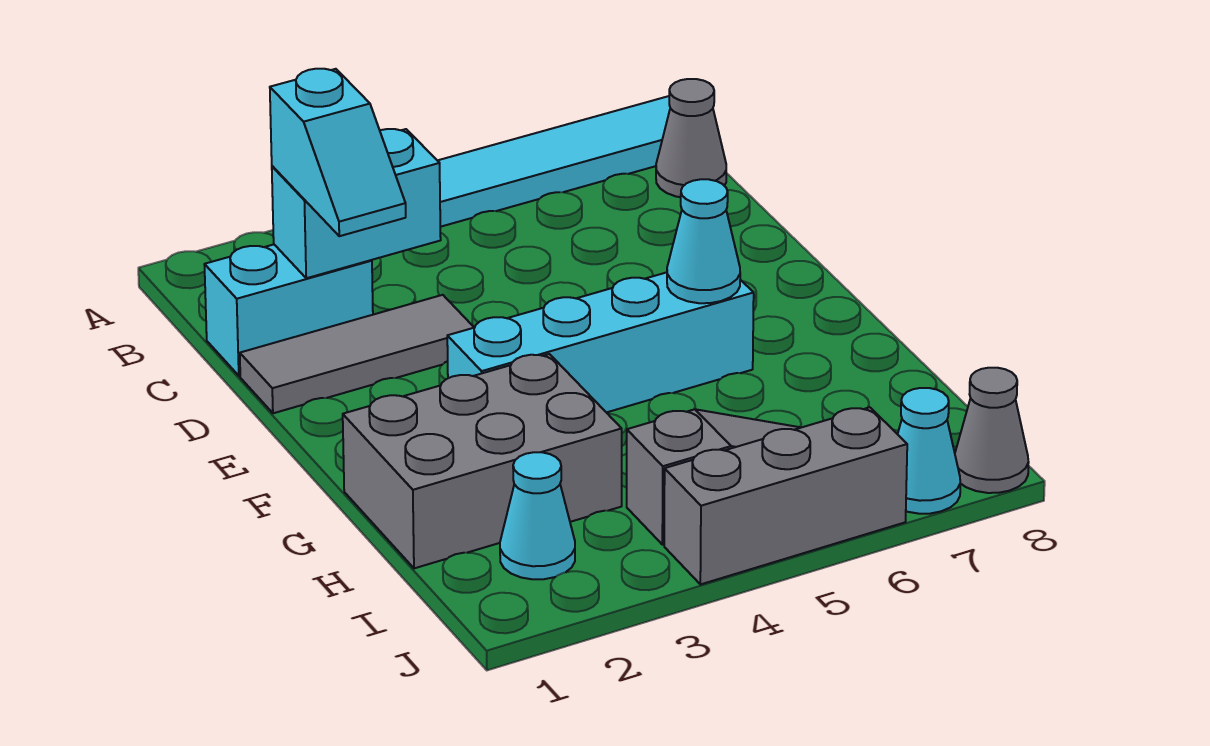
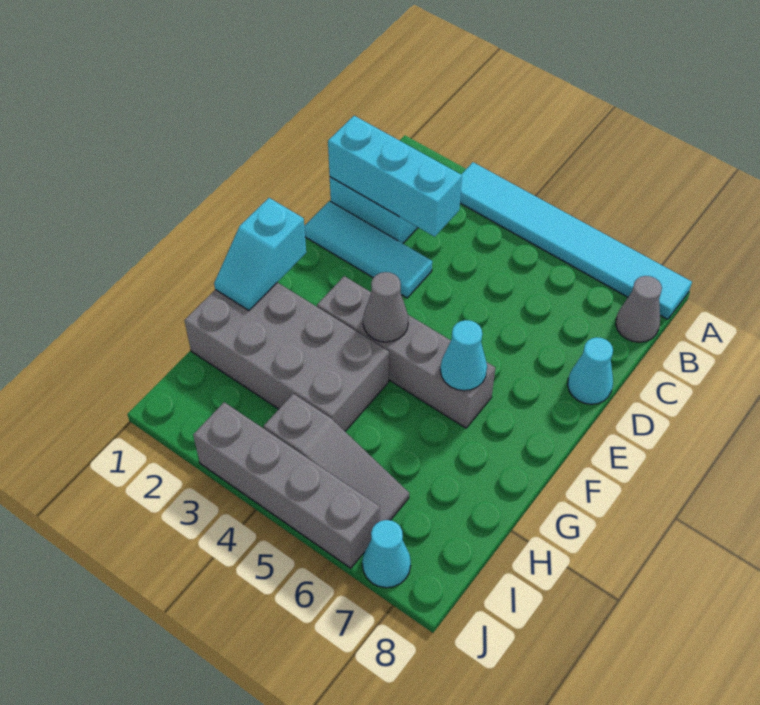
cyan brick C2:C3 level 2 -> cyan brick C1:C3 level 2
cyan slope C2:D2 level 3 top C -> cyan slope F1:G1 level 2 top F
grey tile D1:D3 level 1 -> cyan tile D1:D3 level 1
cyan brick F3:F6 level 1 -> grey brick F3:F6 level 1
grey brick G1:H3 level 1 -> grey brick G1:H4 level 1
cyan cone I2 level 1 -> cyan cone D8 level 1
grey brick J4:J6 level 1 -> grey brick J3:J6 level 1
grey cone J8 level 1 -> grey cone F4 level 2

